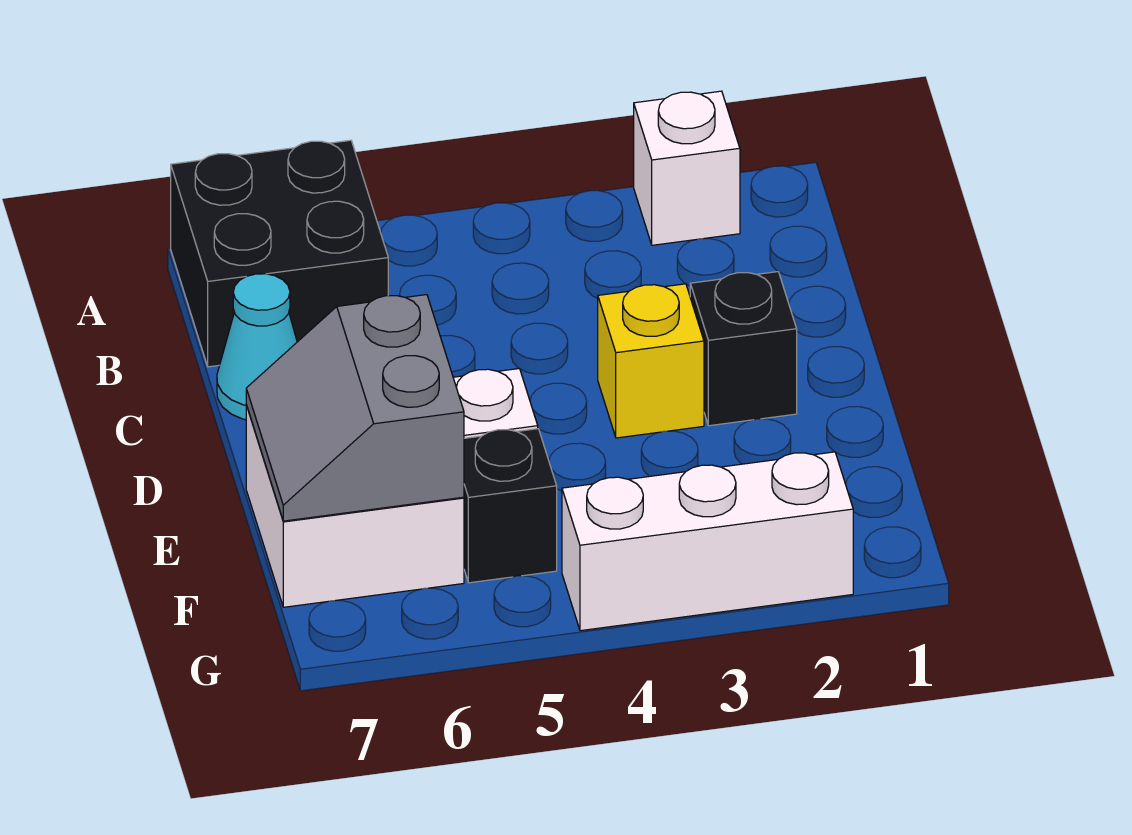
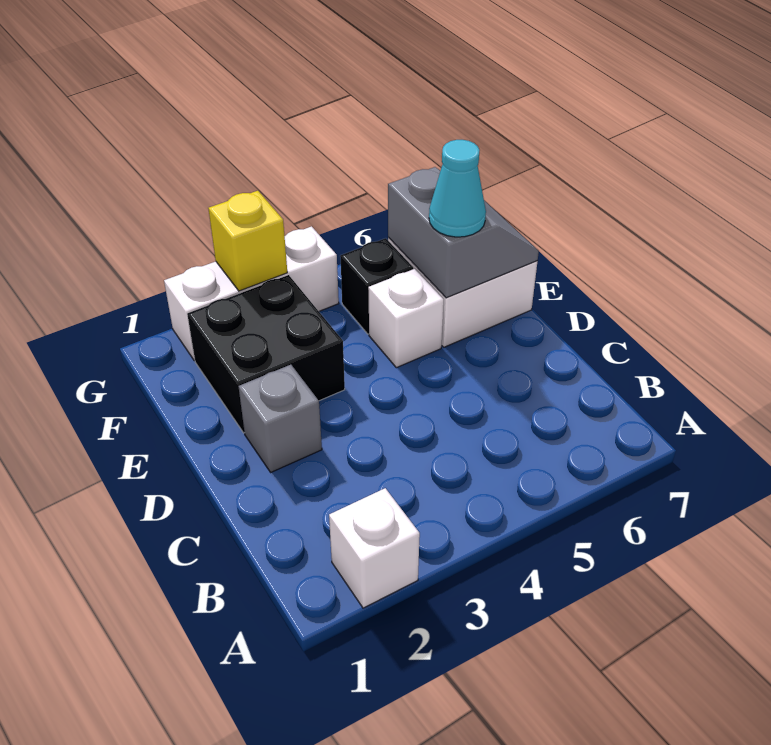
black brick A6:B7 level 1 -> black brick E2:F3 level 1
cyan cone C7 level 1 -> cyan cone E6 level 3
black brick D2 level 1 -> grey brick D2 level 1
yellow brick D3 level 1 -> yellow brick G3 level 2

